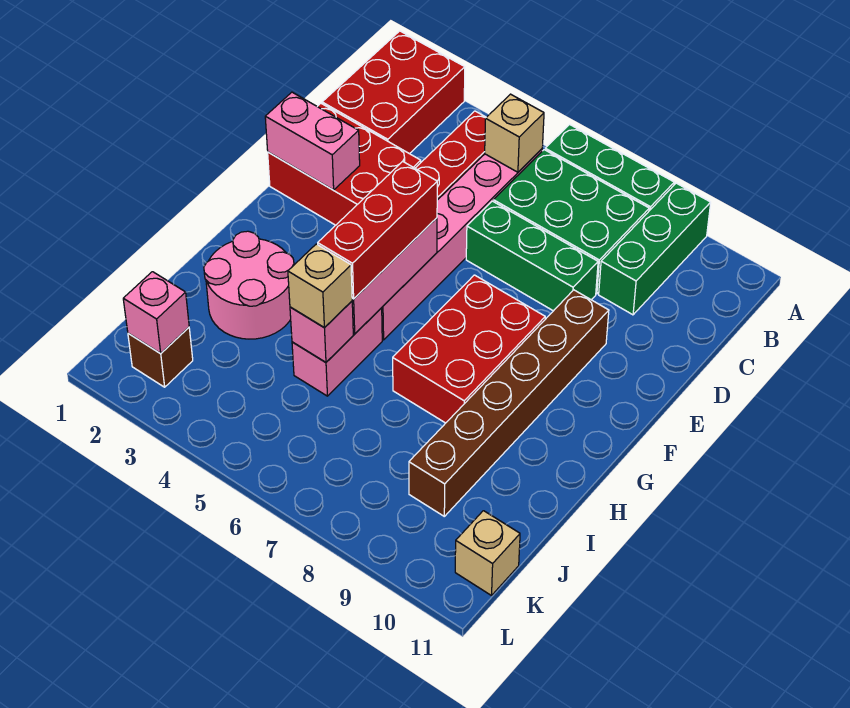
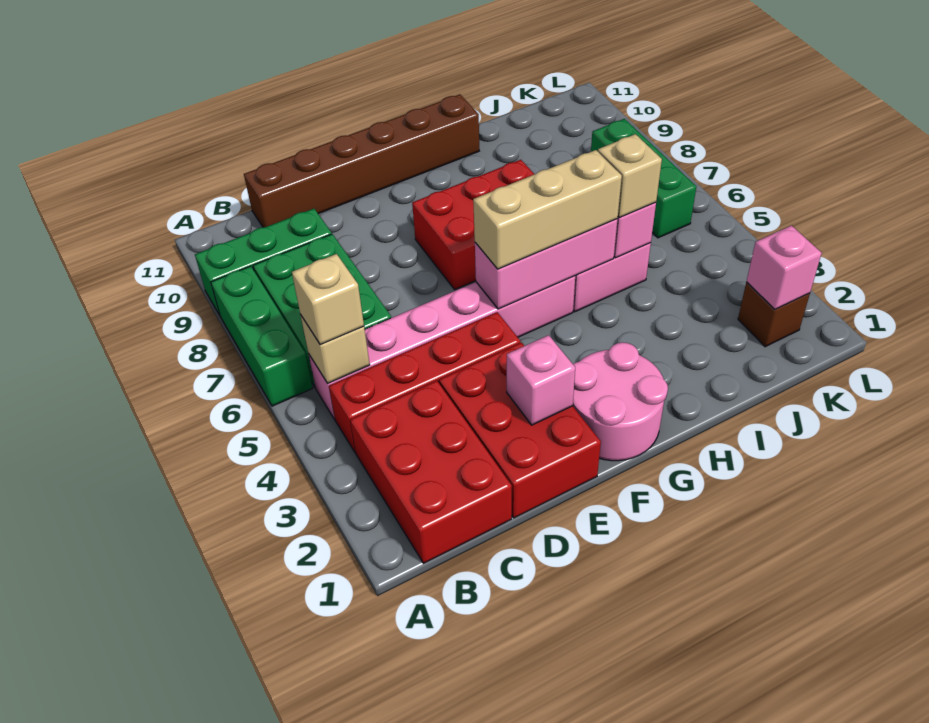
red brick A1:C2 level 1 -> red brick B1:C3 level 1
green brick D6:D8 level 1 -> green brick K6:K8 level 1
pink brick E1:E2 level 2 -> pink brick E2 level 2
brown brick E9:J9 level 1 -> brown brick C11:H11 level 1
red brick F5:H5 level 3 -> tan brick F5:H5 level 3
pink round brick H2:I3 level 1 -> pink round brick F1:G2 level 1
tan brick K11 level 1 -> tan brick B5 level 3

